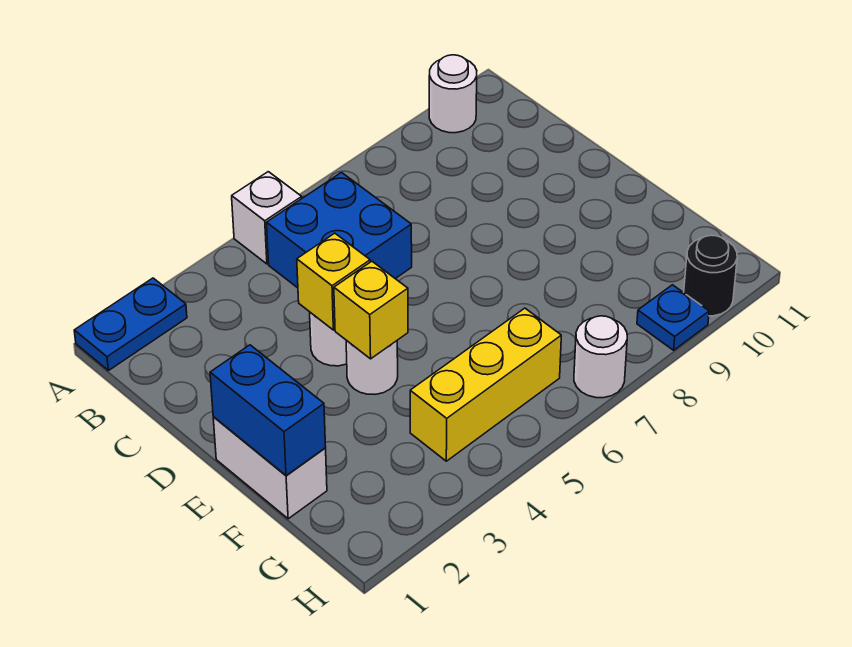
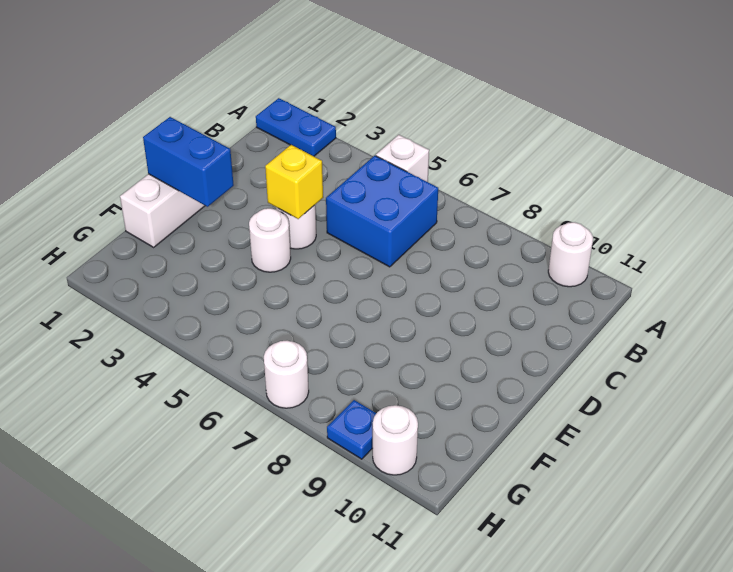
blue brick E1:F1 level 2 -> blue brick E1:E2 level 2
yellow brick E4 level 2 -> none
yellow brick G4:G6 level 1 -> none
black round brick H10 level 1 -> white round brick H10 level 1

